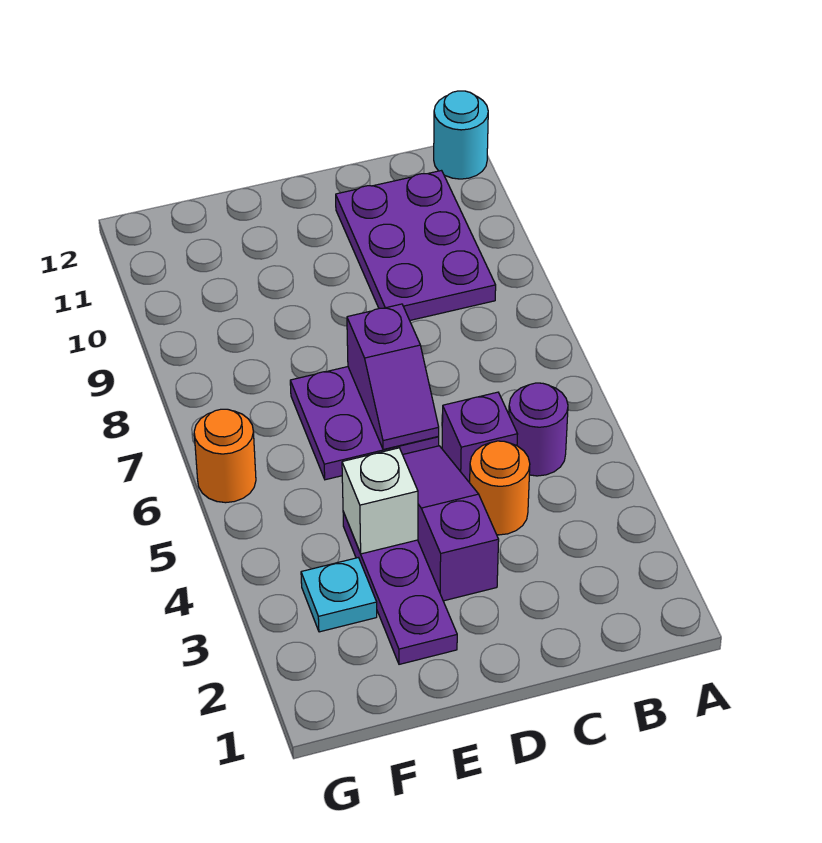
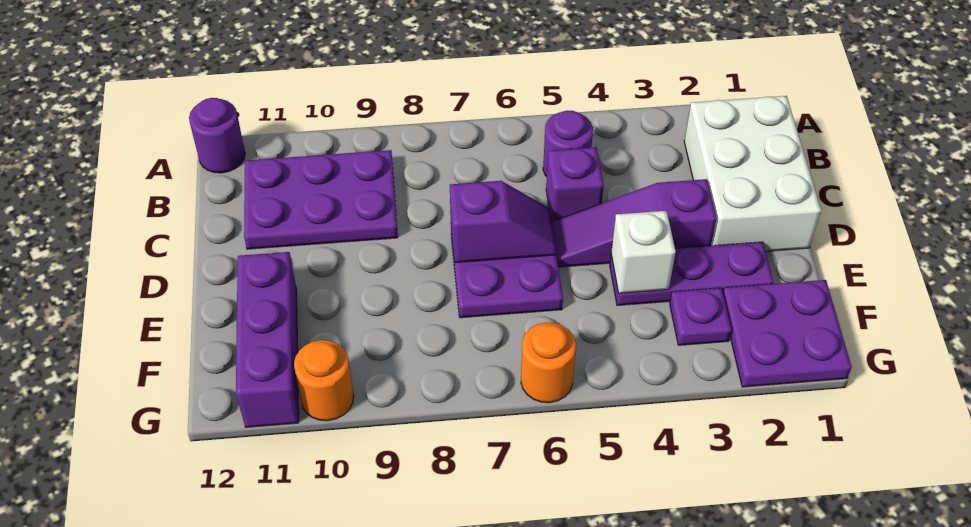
cyan round brick A12 level 1 -> purple round brick A12 level 1
none -> white brick B1:D2 level 1
orange round brick C4 level 1 -> orange round brick G10 level 1
none -> purple brick E11:G11 level 1
none -> purple plate F1:G2 level 1
cyan plate F3 level 1 -> purple plate F3 level 1

